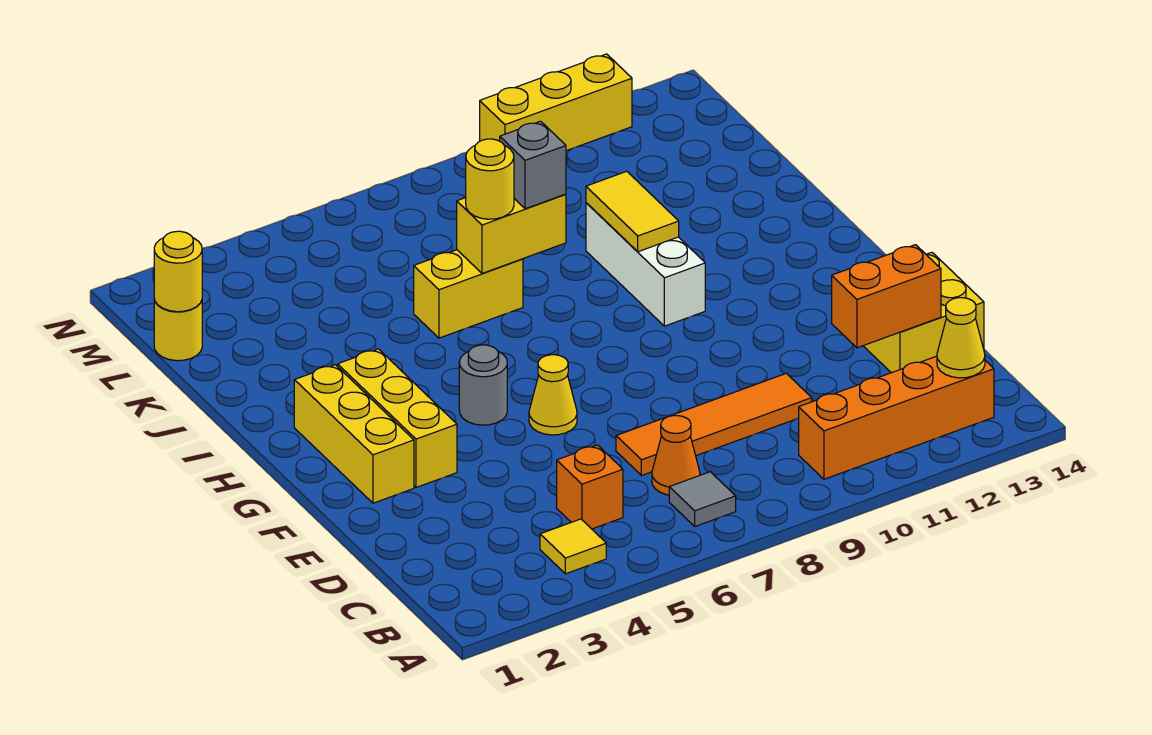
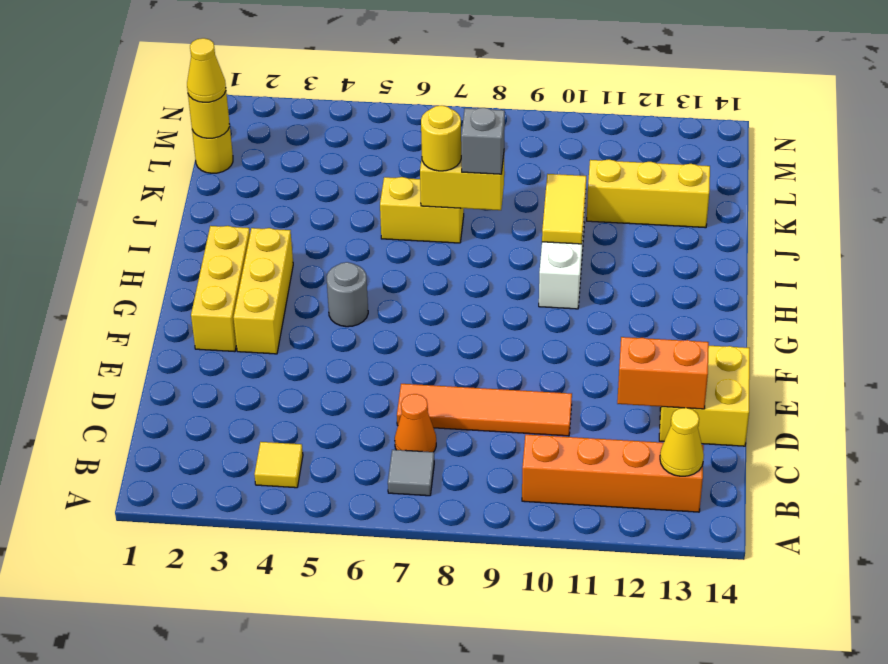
orange brick C5 level 1 -> none
yellow cone F6 level 1 -> yellow cone L1 level 3
yellow brick N10:N12 level 1 -> yellow brick K11:K13 level 1

